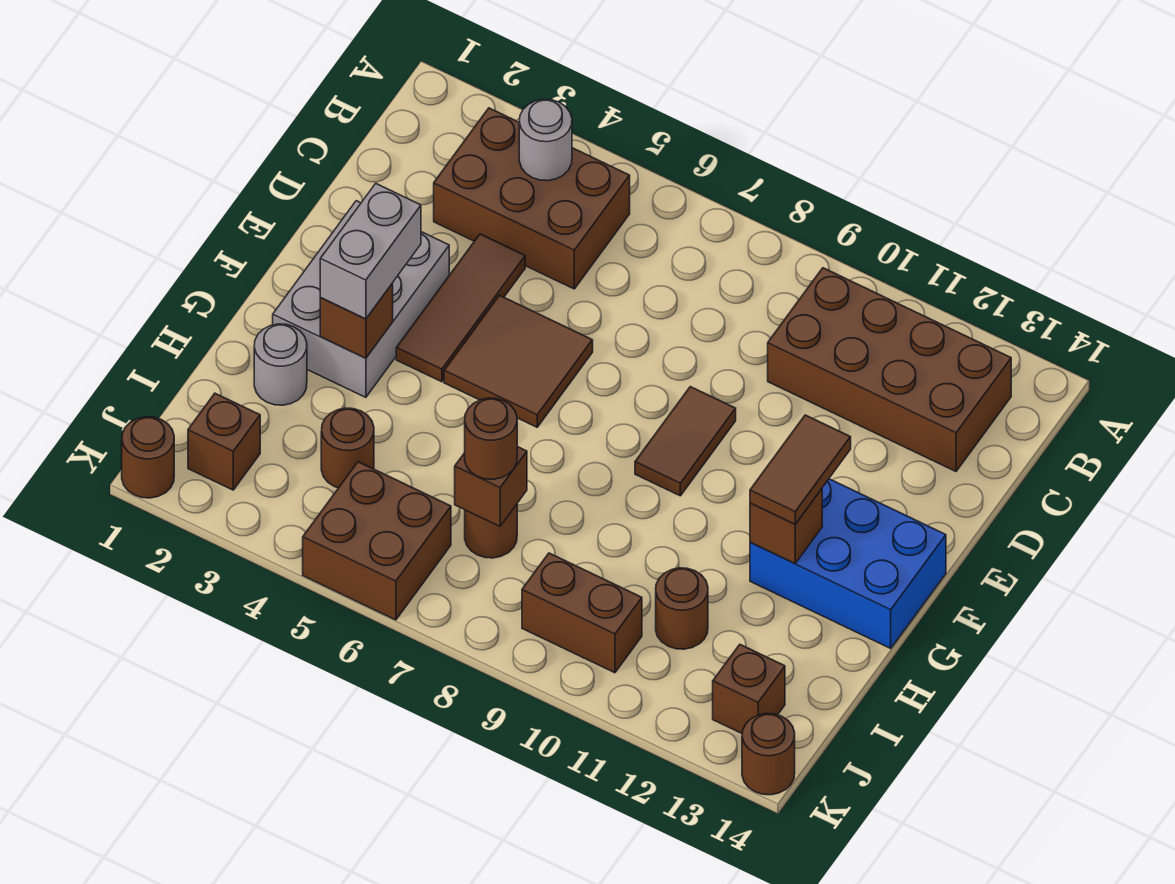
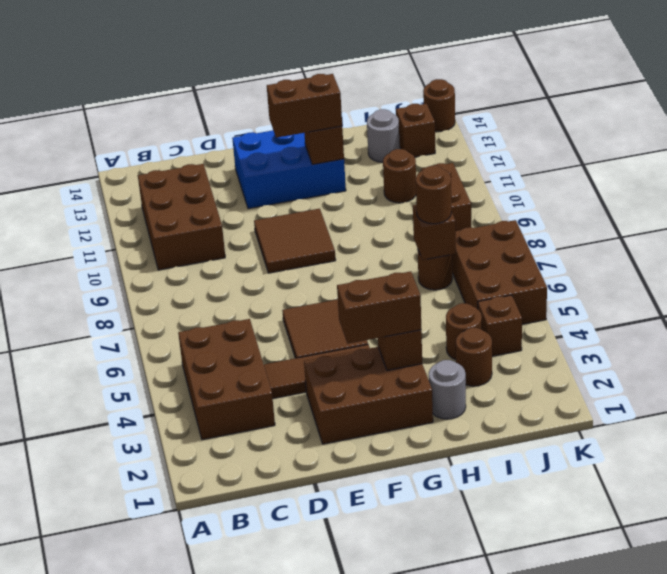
grey round brick B4 level 2 -> grey round brick I13 level 1
brown brick B10:C13 level 1 -> brown brick B10:C12 level 1
grey brick E2:G3 level 1 -> brown brick E2:G3 level 1
brown tile E9:F9 level 1 -> brown tile E9:F10 level 1
grey brick F3:G3 level 3 -> brown brick F3:G3 level 3
blue brick F12:G14 level 1 -> blue brick E12:G13 level 1
brown tile F12:G12 level 3 -> brown brick F12:G12 level 3
brown brick J2 level 1 -> brown brick J4 level 1
brown brick J5:K6 level 1 -> brown brick J5:K7 level 1
brown round brick K1 level 1 -> brown round brick I3 level 1

